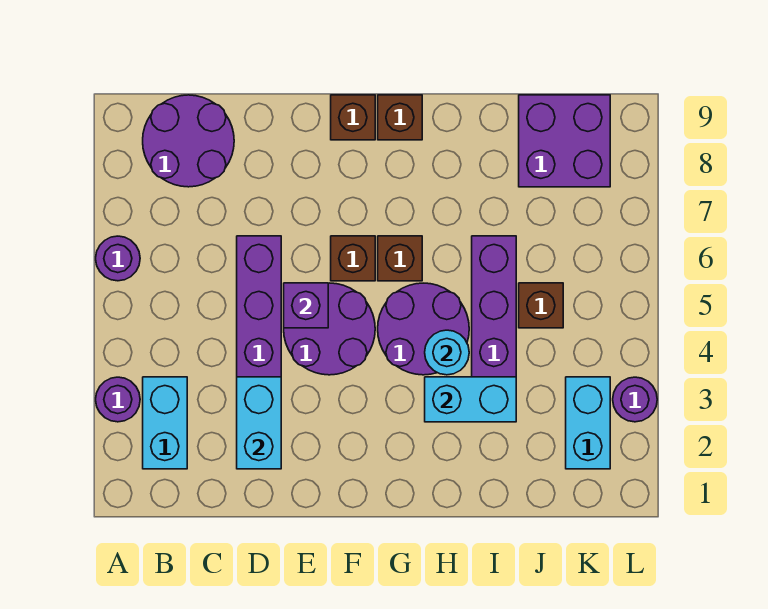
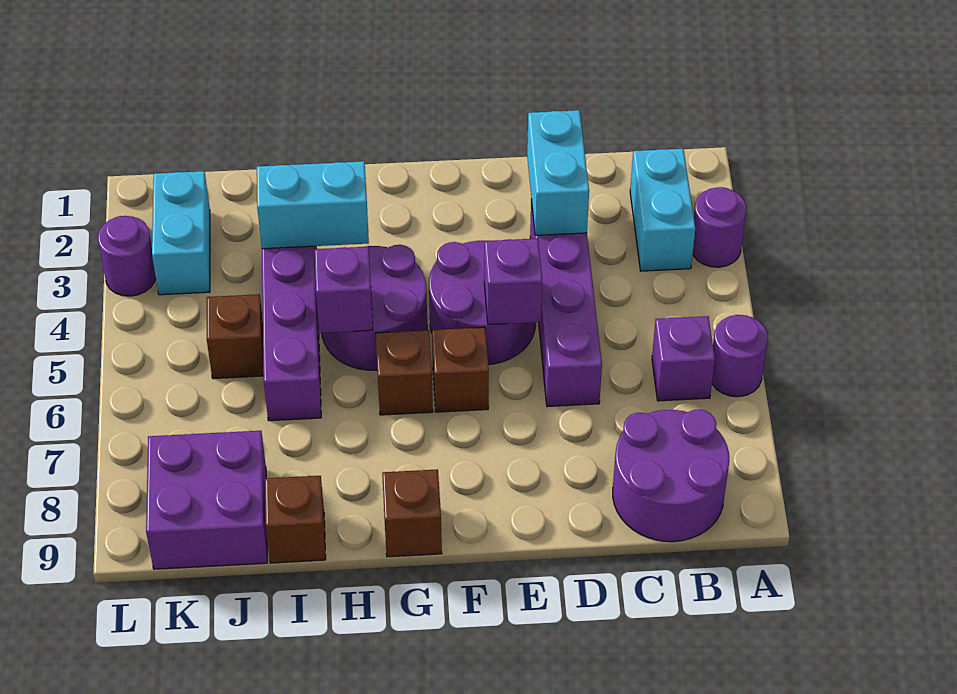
none -> purple brick B6 level 1
brown brick F9 level 1 -> brown brick I9 level 1
cyan round brick H4 level 2 -> none
none -> purple brick H5 level 2

